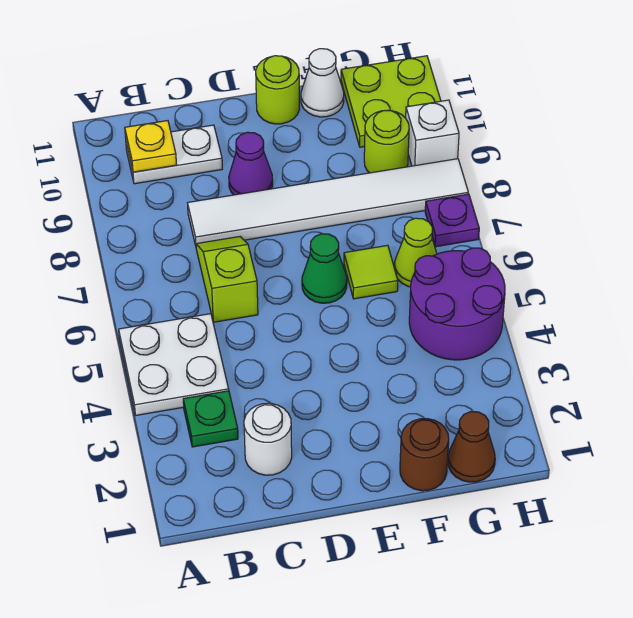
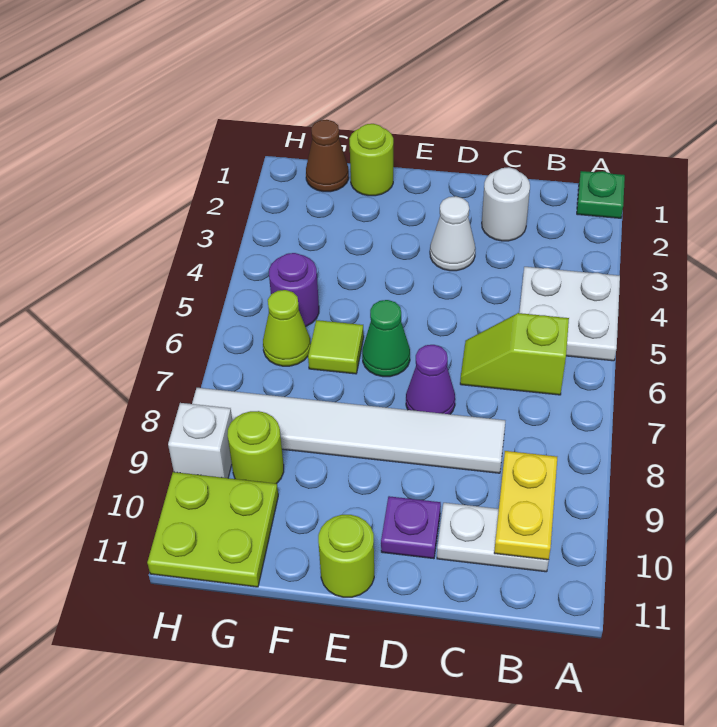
green plate B3 level 1 -> green plate A1 level 1
yellow plate B10 level 2 -> yellow plate B9:B10 level 2
lime slope C6:C7 level 1 top 6 -> lime slope B6:C6 level 1 top B
purple cone D9 level 1 -> purple cone D7 level 1
brown round brick F1 level 1 -> lime round brick F1 level 1
white cone F11 level 1 -> white cone D3 level 1
purple round brick G4:H5 level 1 -> purple round brick G5 level 1
purple plate H7 level 1 -> purple plate D10 level 1

